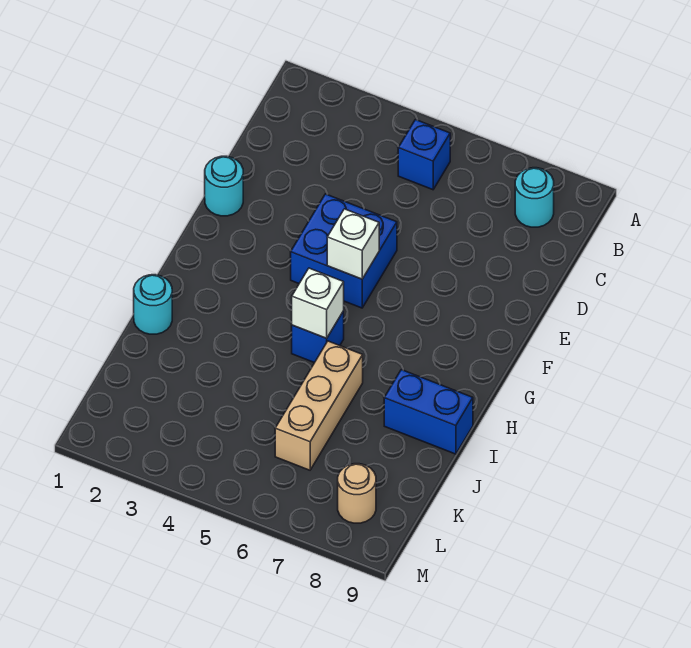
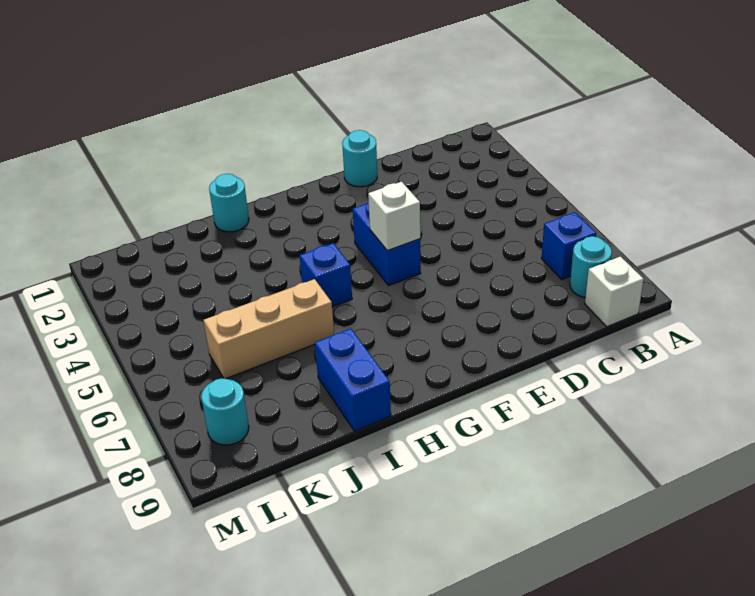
blue brick B5 level 1 -> blue brick B7 level 1
blue brick E4:F5 level 1 -> blue brick F4:F5 level 1
white brick H5 level 2 -> white brick B9 level 1
tan round brick L8 level 1 -> cyan round brick L8 level 1

